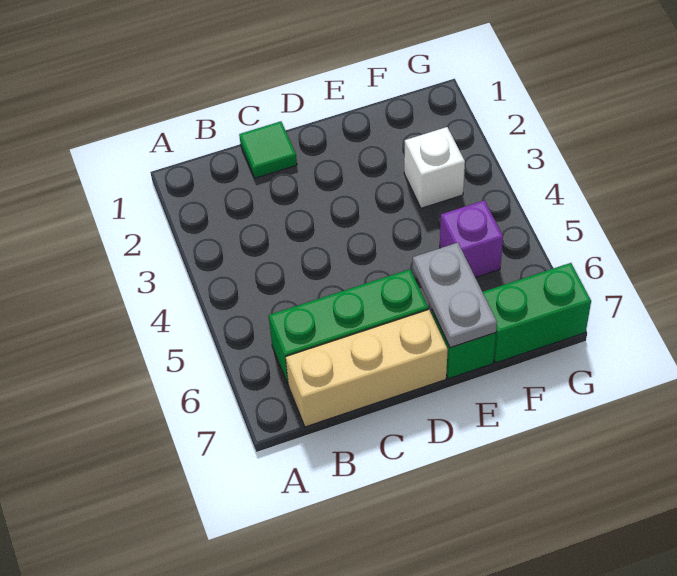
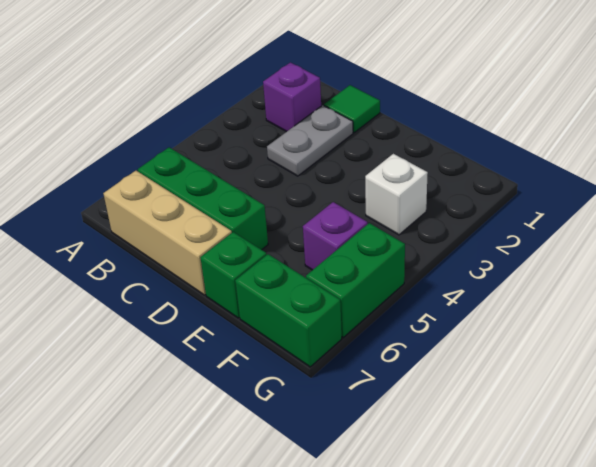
none -> purple brick B2 level 1
grey plate E6:E7 level 2 -> grey plate C2:C3 level 1
none -> green brick G5:G6 level 1

